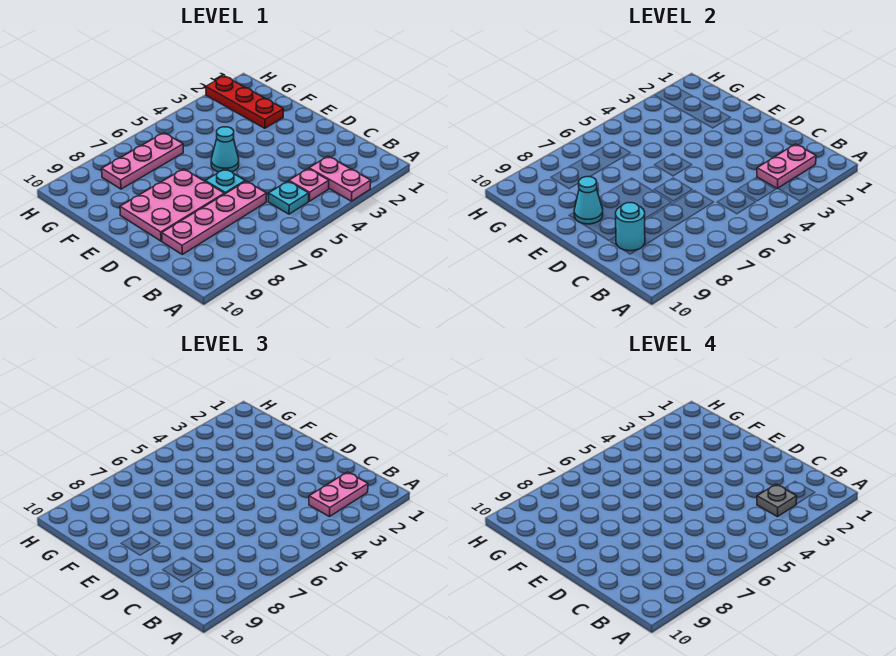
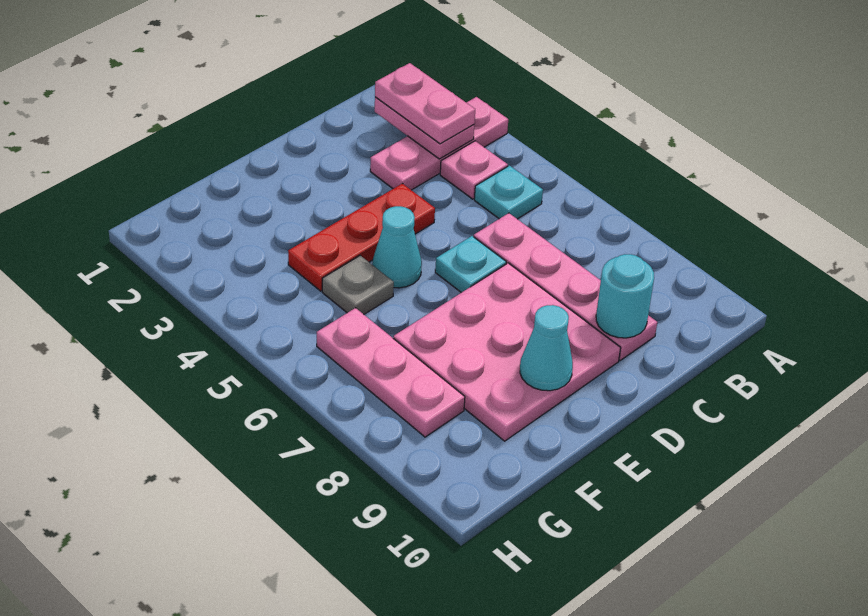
pink plate A3:B3 level 1 -> pink plate A3:C3 level 1
grey plate B3 level 4 -> grey plate F5 level 1
pink plate D7:E9 level 1 -> pink plate D7:F9 level 1
red plate F2:H2 level 1 -> red plate D4:F4 level 1

